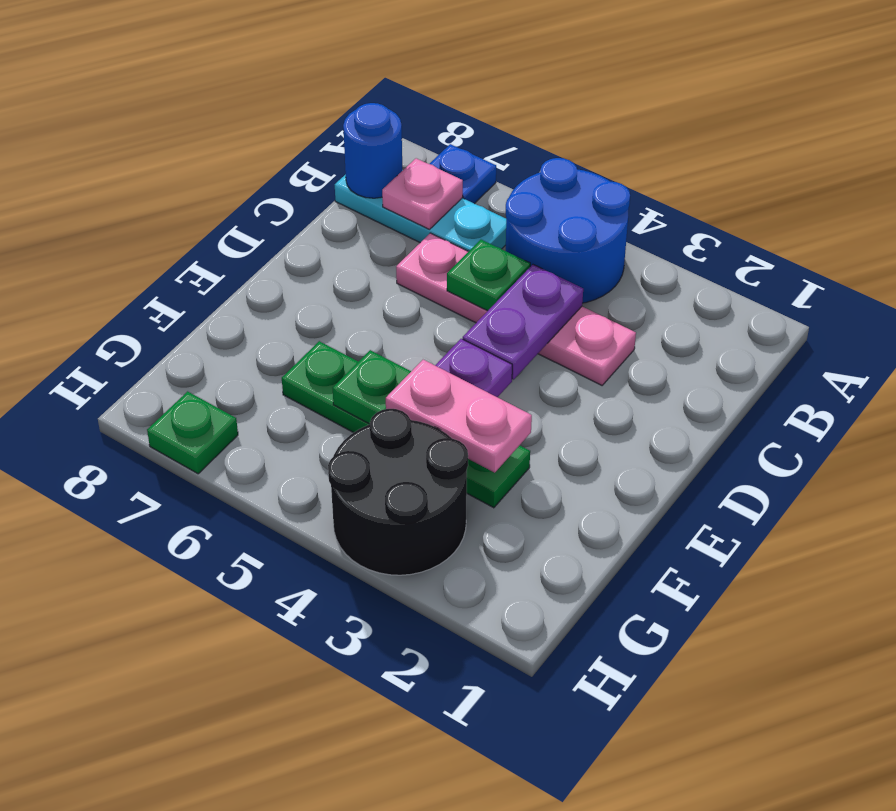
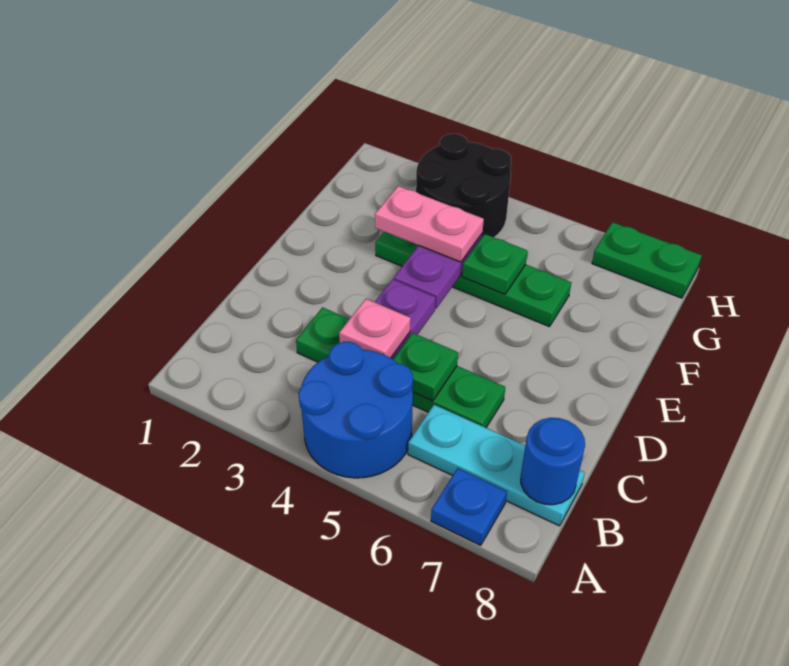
pink plate B7 level 2 -> pink plate C4 level 3
pink plate C3:C6 level 1 -> green plate C3:C6 level 1
green plate H7 level 1 -> green plate H7:H8 level 1

